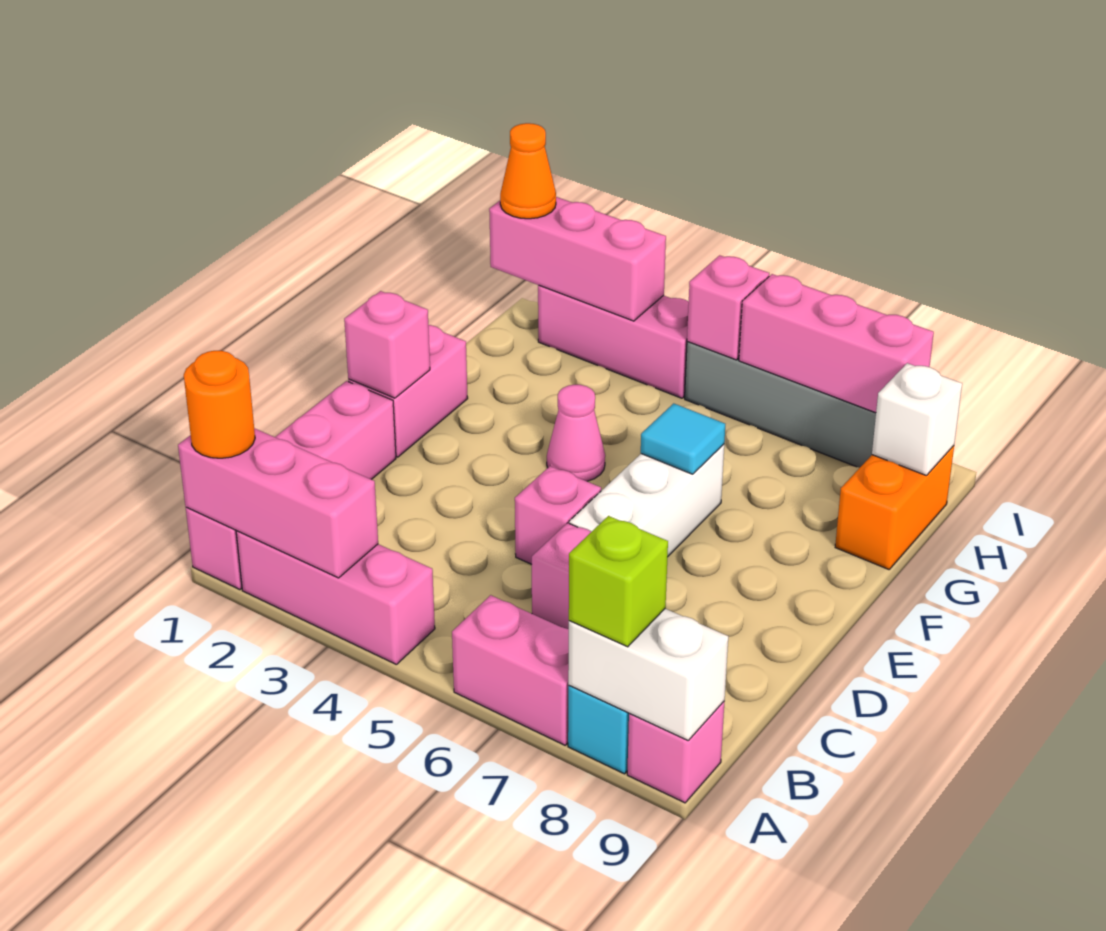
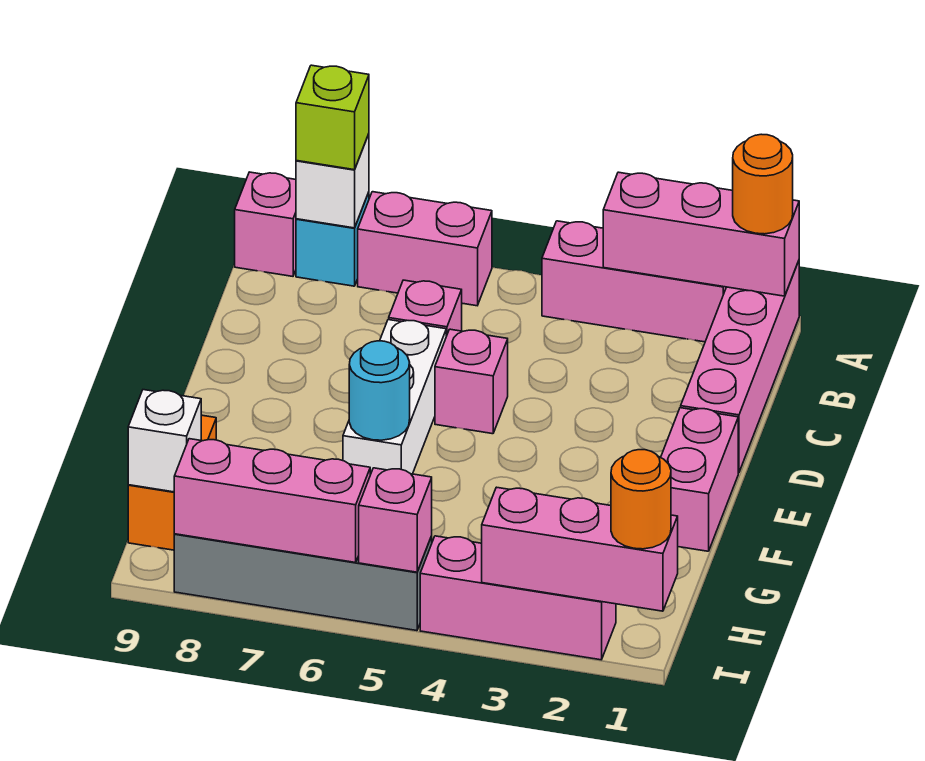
white brick A8:A9 level 2 -> white brick A8 level 2
pink brick E1 level 2 -> none
pink cone F4 level 1 -> none
cyan tile F6 level 2 -> cyan round brick F6 level 2
orange cone I1 level 3 -> orange round brick I1 level 3

